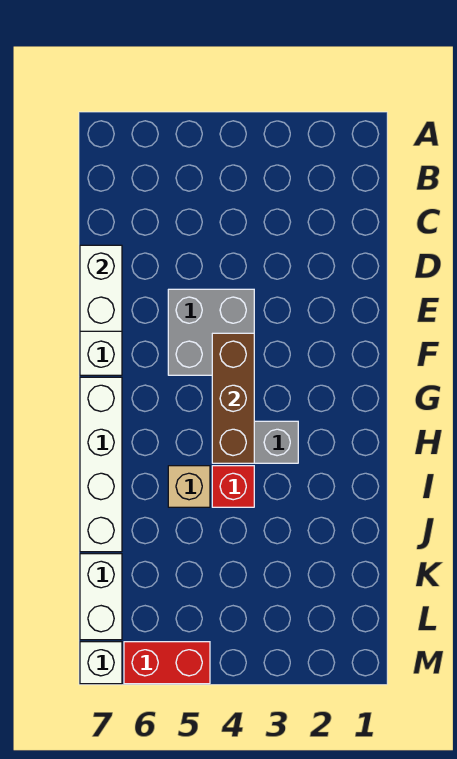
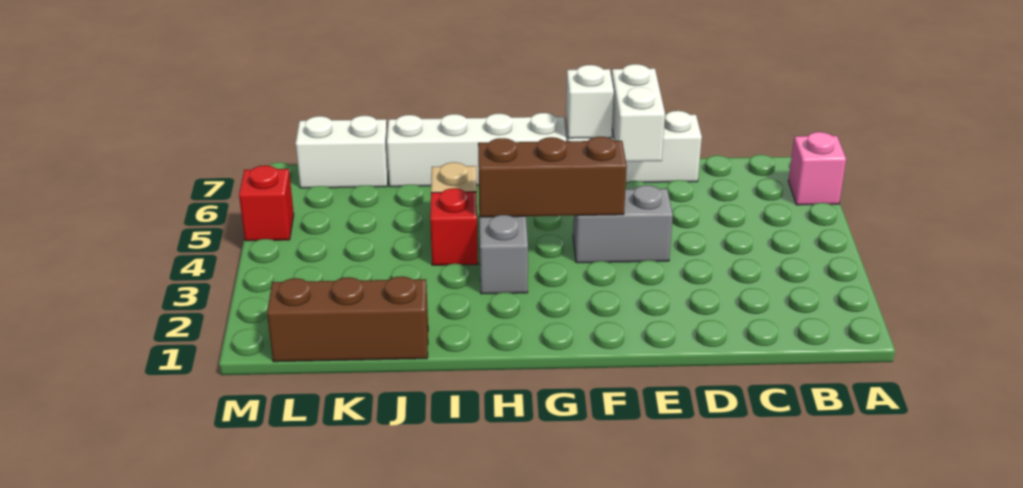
none -> pink brick A6 level 1
white brick D7:E7 level 2 -> white brick E6:E7 level 2
grey brick E4:F5 level 1 -> grey brick E4:F4 level 1
none -> brown brick J1:L1 level 1
red brick M5:M6 level 1 -> red brick M5 level 1
white brick M7 level 1 -> white brick F7 level 2

